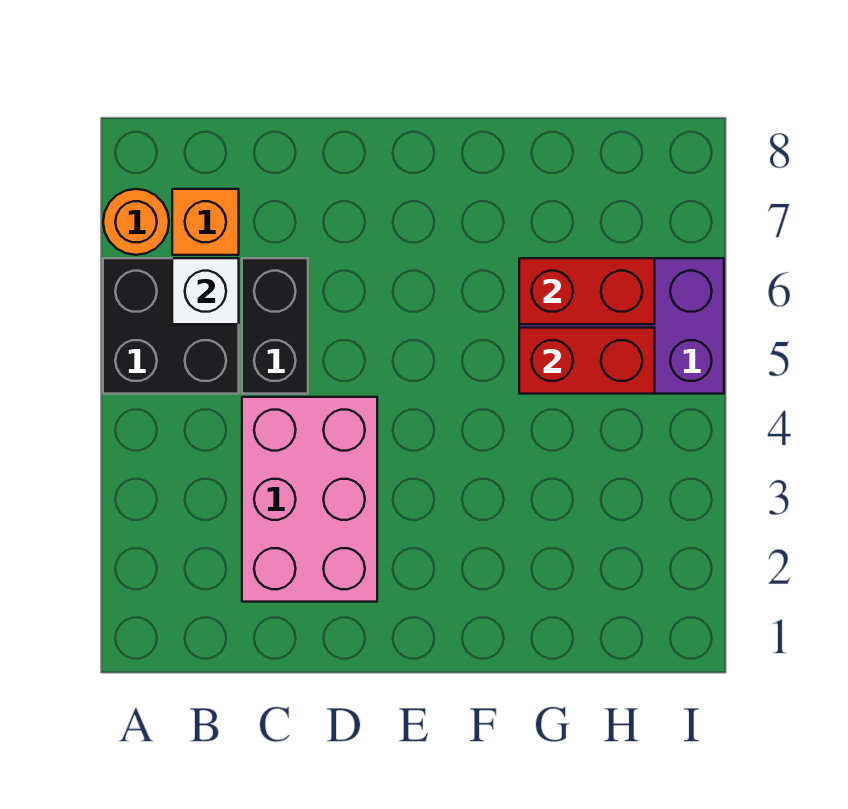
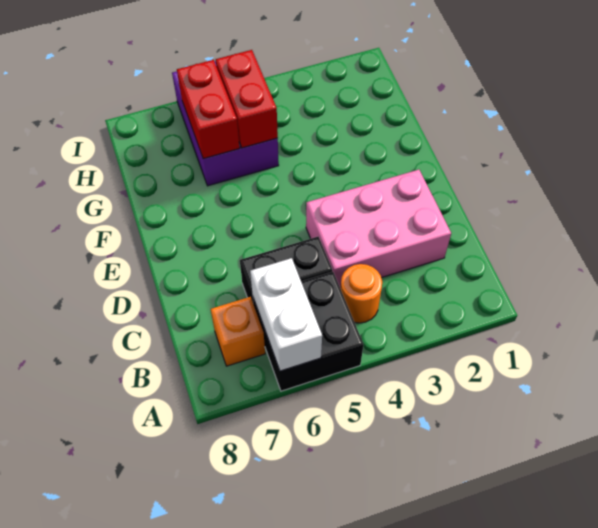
orange round brick A7 level 1 -> orange round brick B4 level 1
white brick B6 level 2 -> white brick A6:B6 level 2

